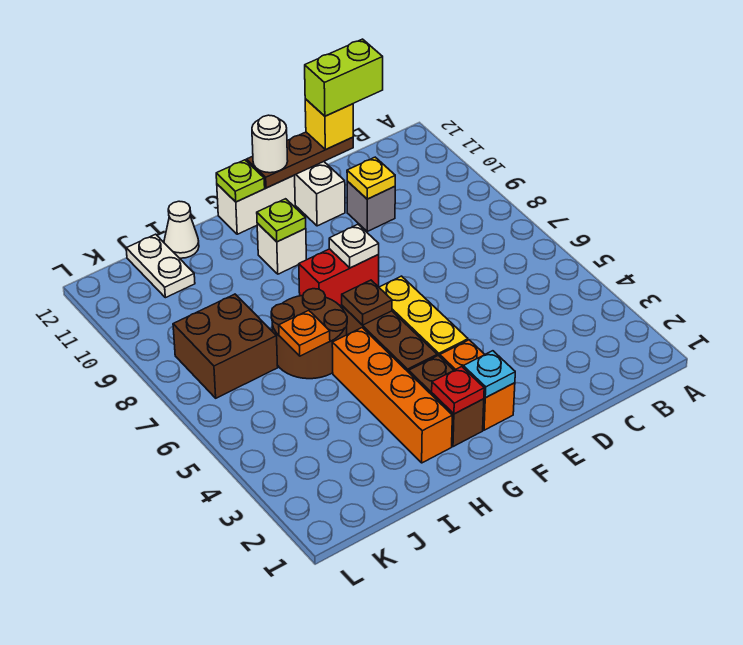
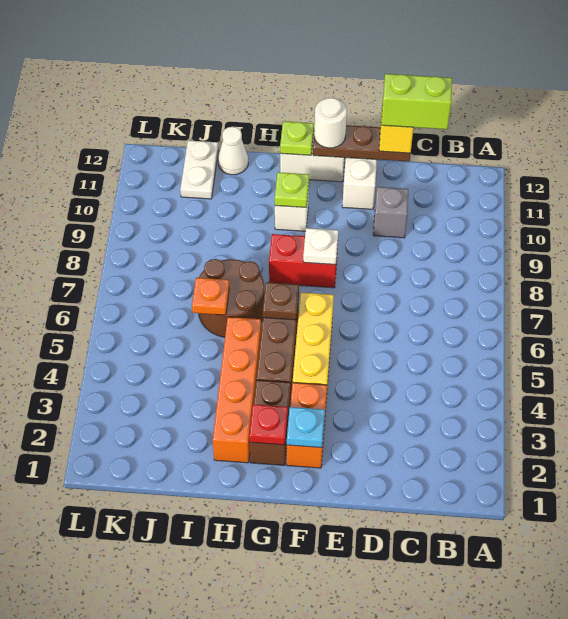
yellow plate D10 level 2 -> none
brown brick J7:K8 level 1 -> none

